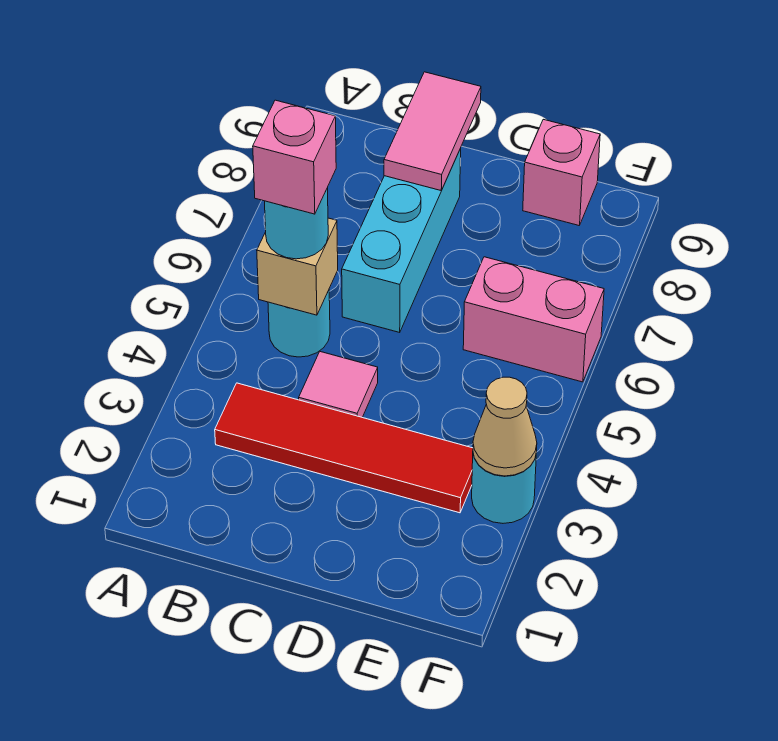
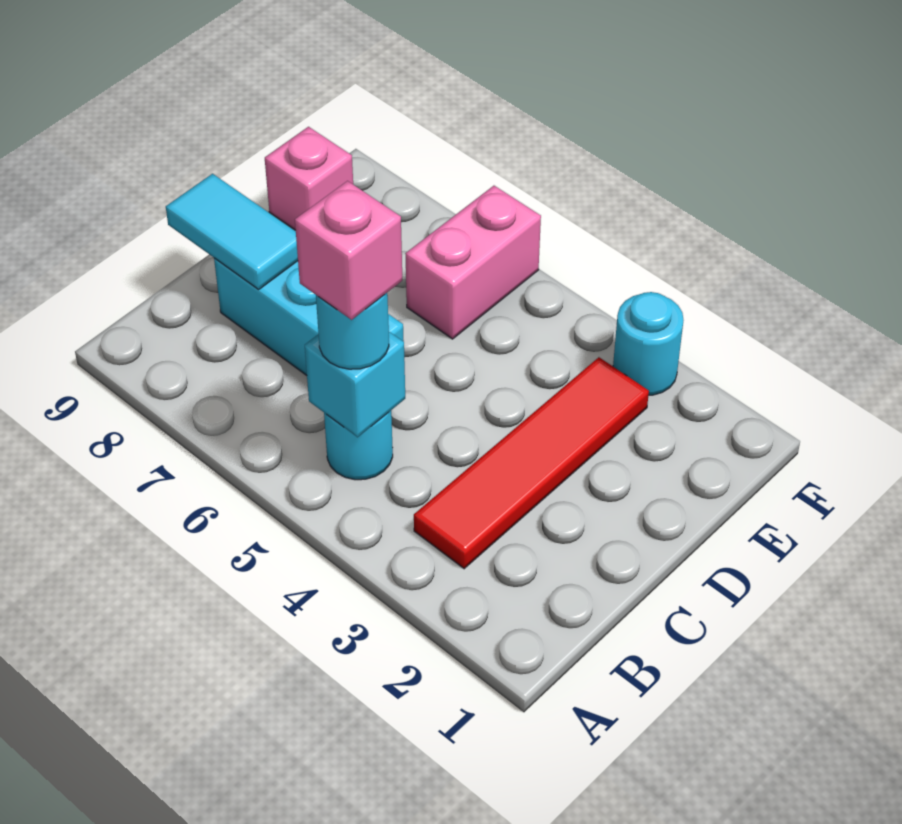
tan brick B5 level 2 -> cyan brick B5 level 2
pink tile C4 level 1 -> none
pink tile C8:C9 level 2 -> cyan tile C8:C9 level 2
tan cone F3 level 2 -> none

